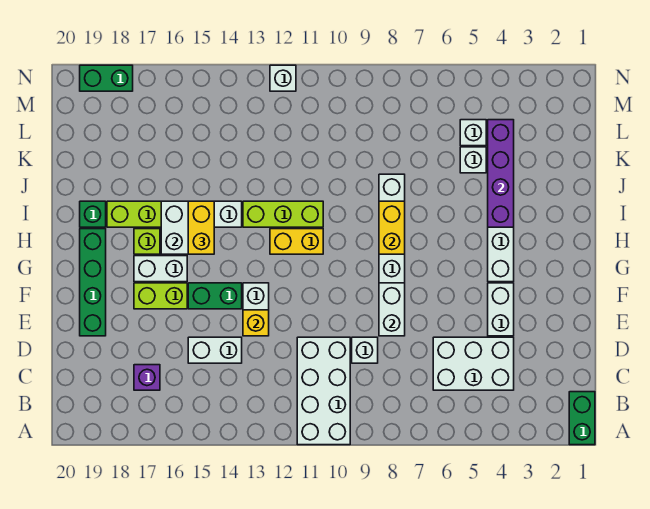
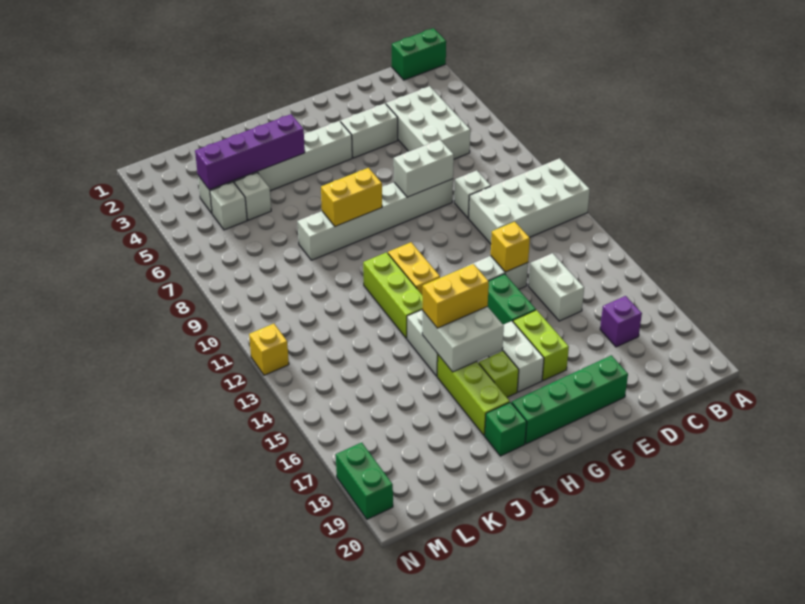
white brick N12 level 1 -> yellow brick N12 level 1

